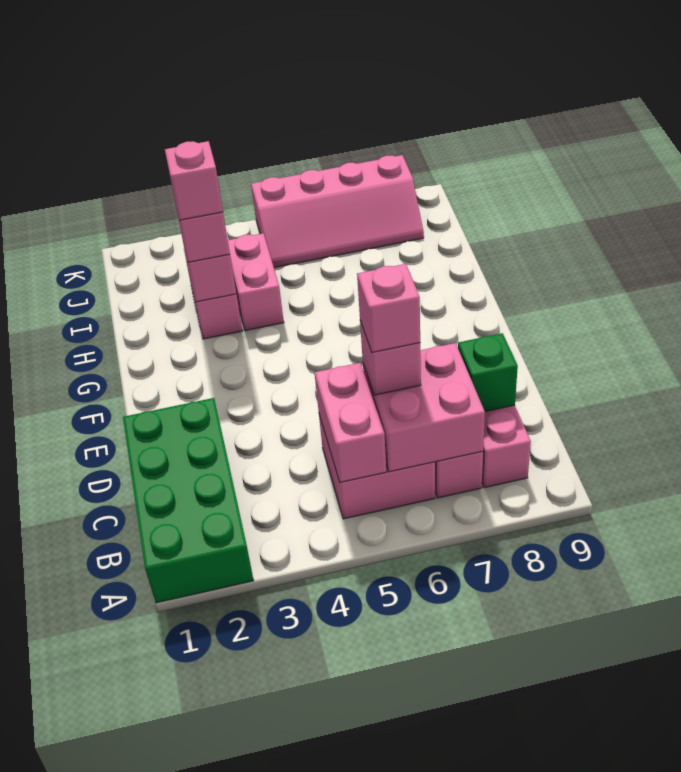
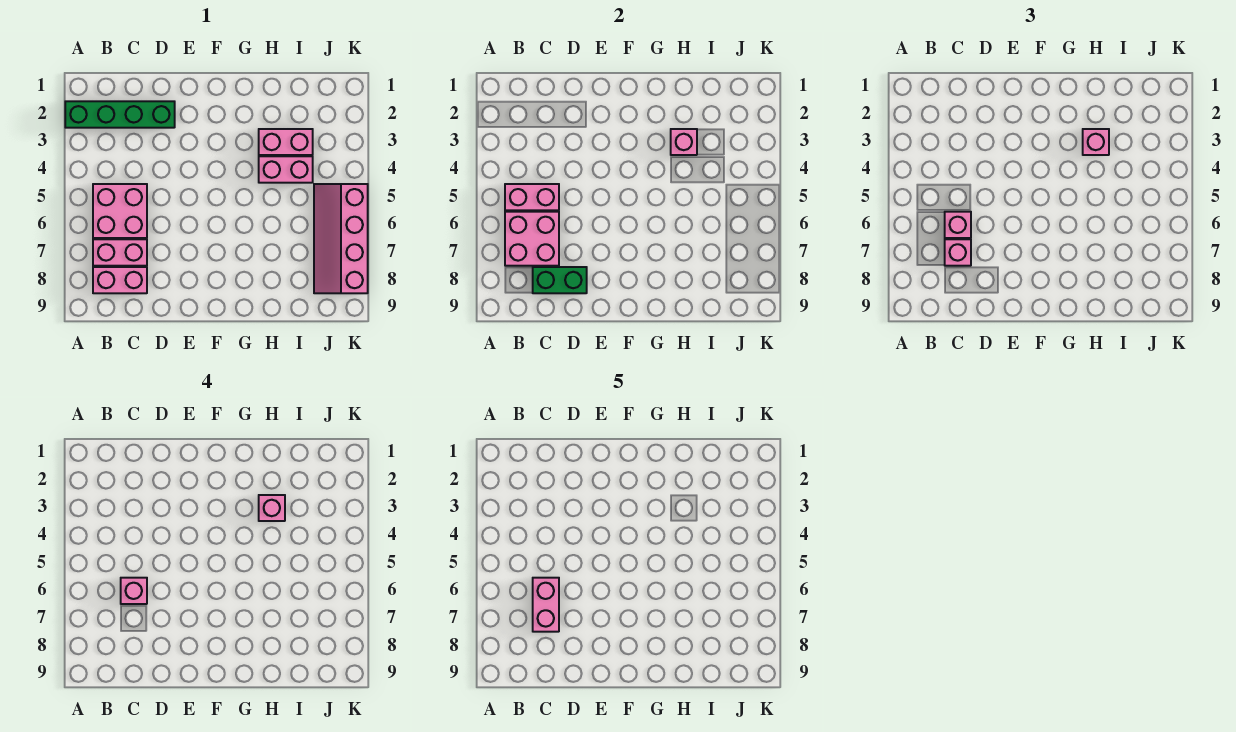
green brick A1:D2 level 1 -> green brick A2:D2 level 1
none -> pink brick C6:C7 level 5
none -> pink brick C7 level 3
green brick C8 level 2 -> green brick C8:D8 level 2

